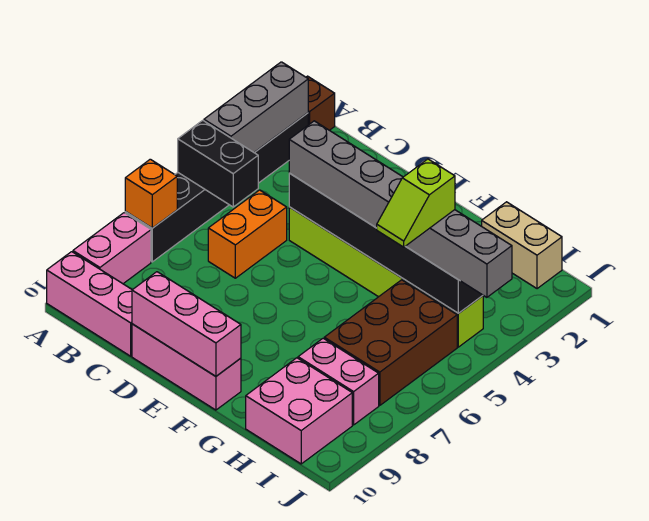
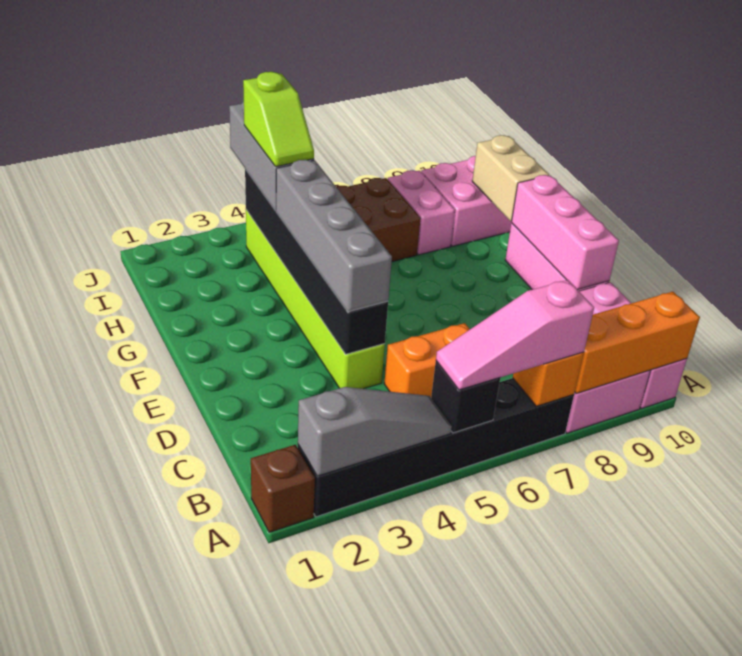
grey brick A2:A4 level 2 -> grey slope A2:A4 level 2 top 2
black brick A5:B5 level 2 -> black brick A5 level 2
none -> pink slope A5:A7 level 3 top 7
none -> orange brick A8:A10 level 2
tan brick H1:I1 level 1 -> tan brick G10:H10 level 2
lime slope H4:H5 level 4 top 4 -> lime slope H4:I4 level 4 top I

